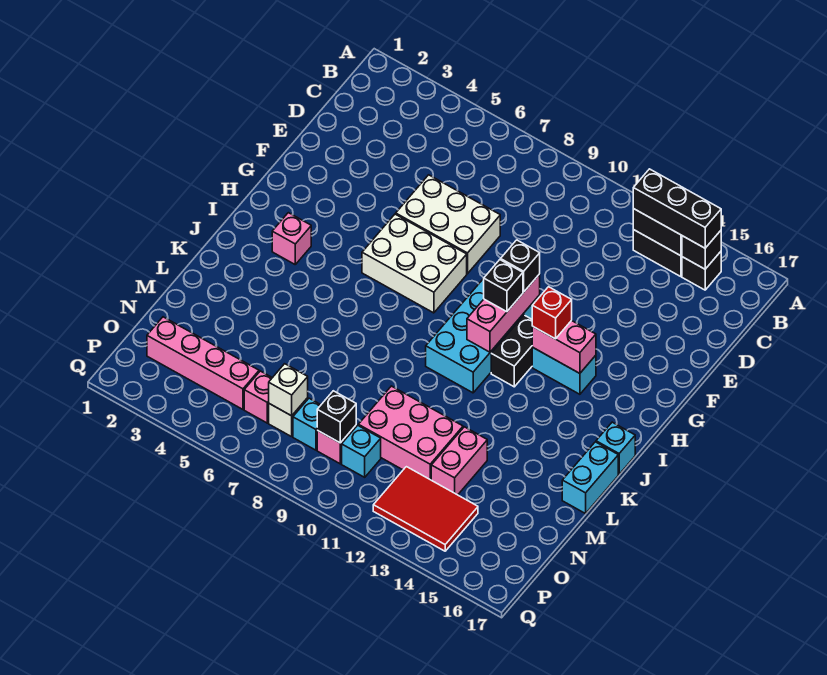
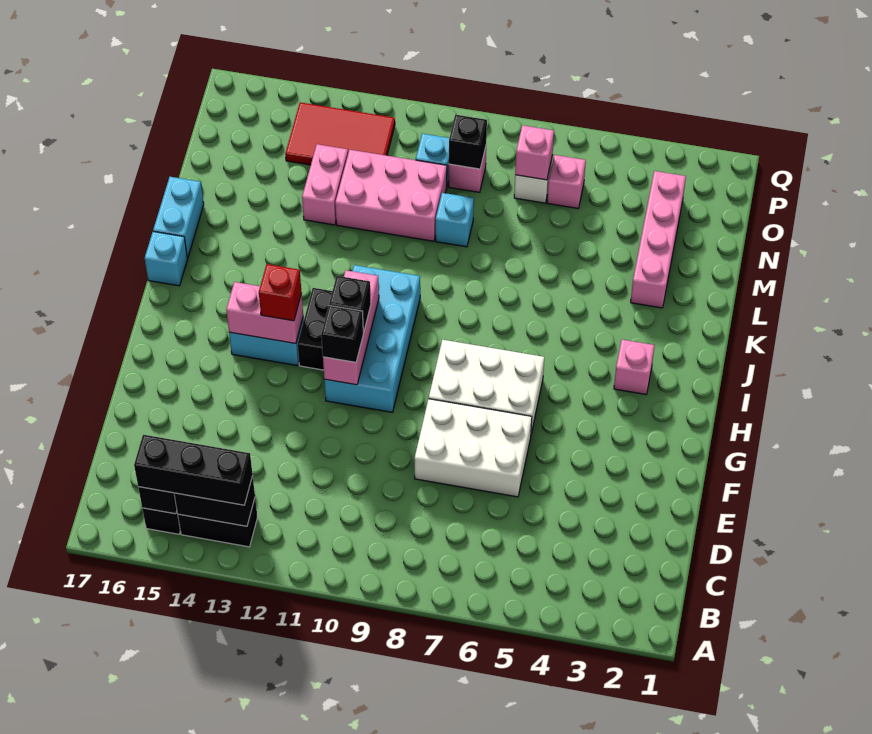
pink brick O2:O5 level 1 -> pink brick L3:O3 level 1
white brick O7 level 2 -> pink brick O7 level 2
cyan brick O8 level 1 -> cyan brick M9 level 1

